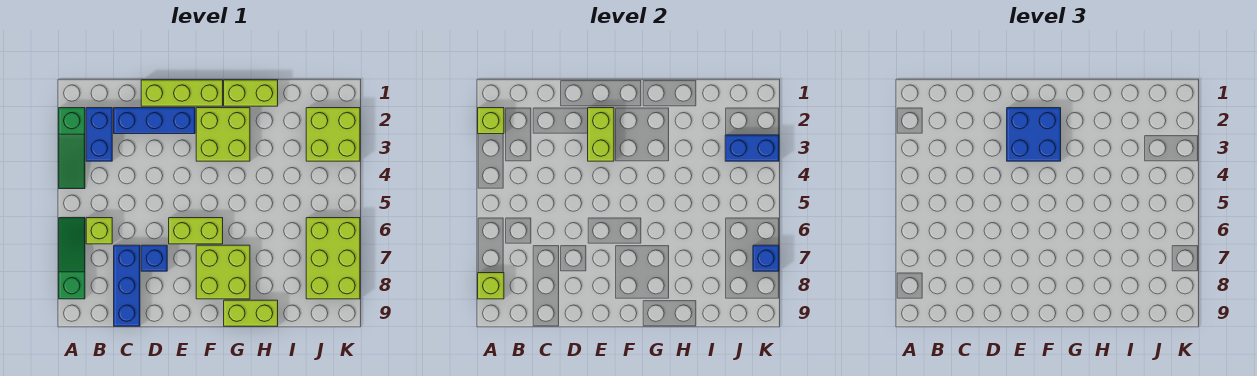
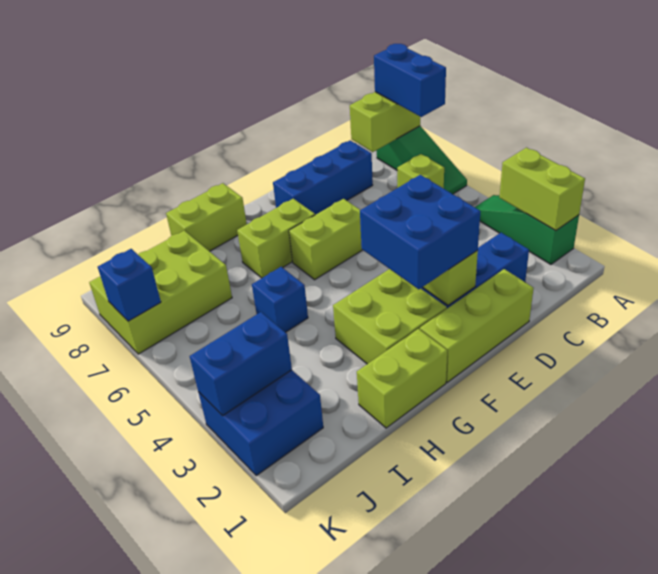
lime brick A2 level 2 -> lime brick A2:A3 level 2
lime brick A8 level 2 -> lime brick A8:B8 level 2
blue brick B2:B3 level 1 -> blue brick A7:A8 level 3
blue brick C7:C9 level 1 -> blue brick C8:E8 level 1
blue brick D7 level 1 -> blue brick H5 level 1
lime brick F7:G8 level 1 -> lime brick F7:G7 level 1
lime brick J2:K3 level 1 -> blue brick J2:K3 level 1
lime brick J6:K8 level 1 -> lime brick I7:K8 level 1

